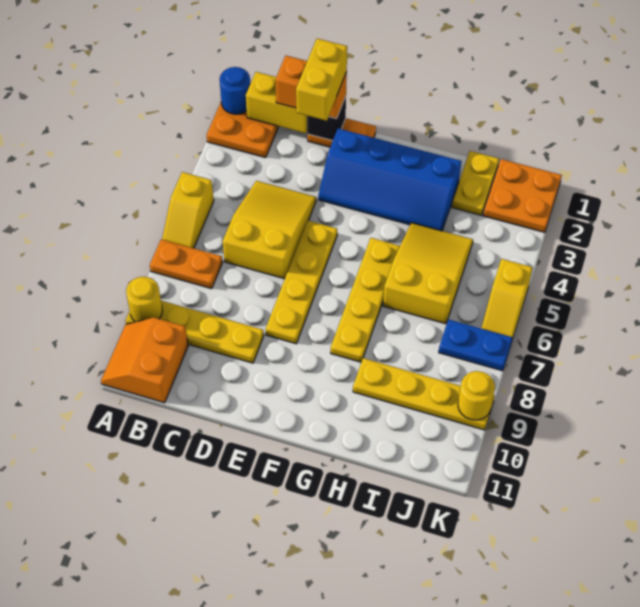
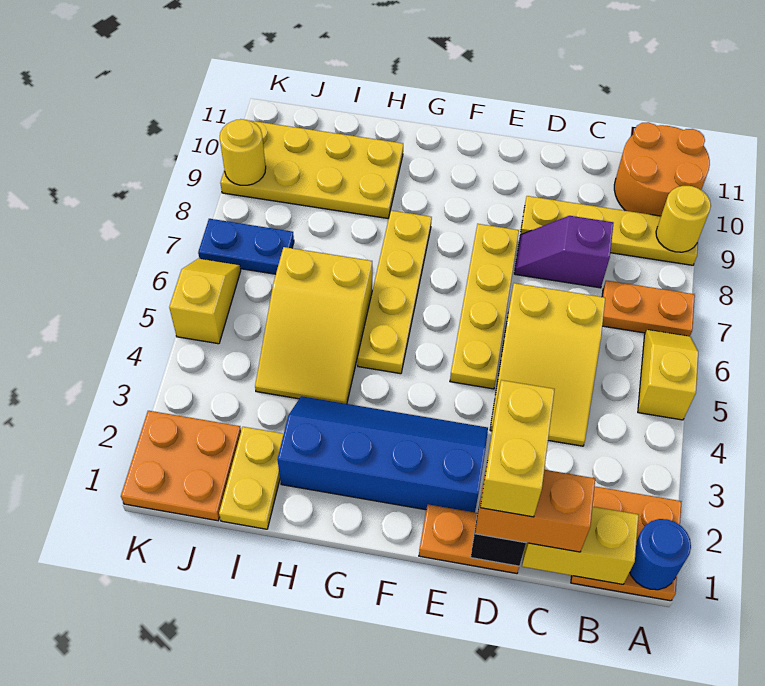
orange slope A10:B11 level 1 top B -> orange round brick A10:B11 level 1
none -> purple slope C8:D8 level 1 top C
yellow plate H9:K9 level 1 -> yellow plate H9:K10 level 1

